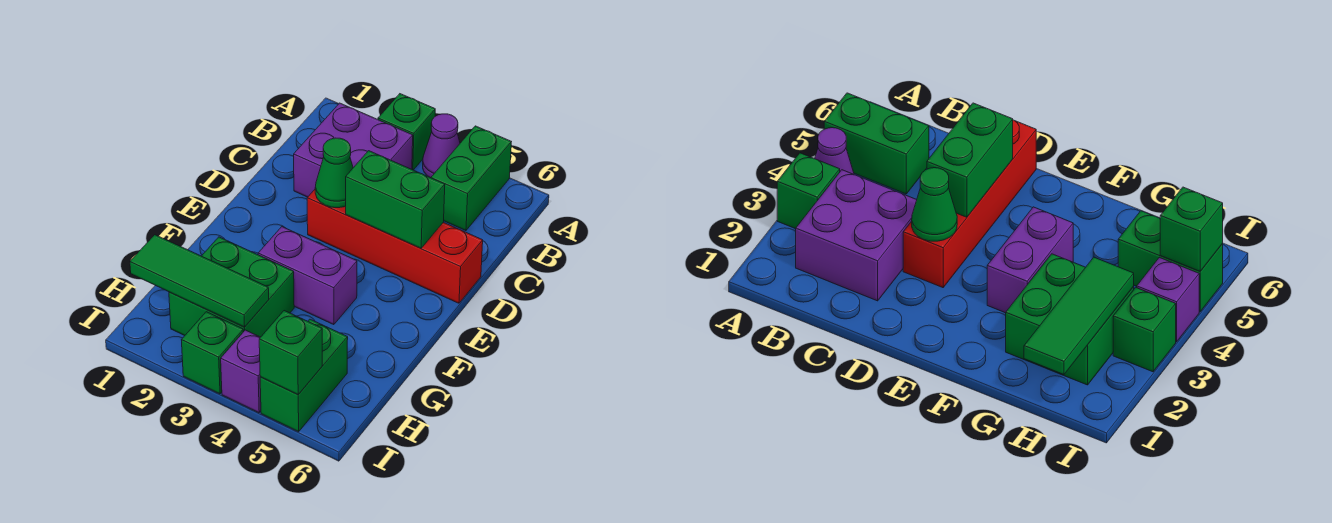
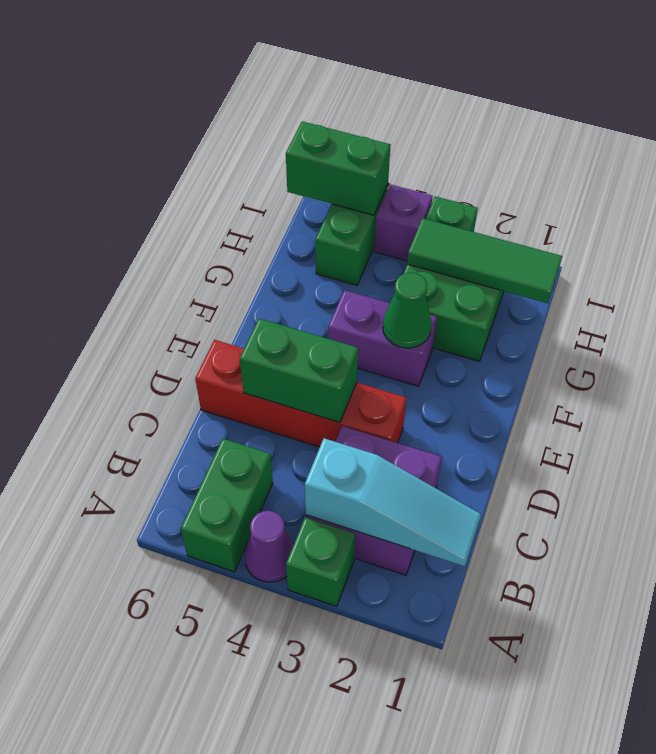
none -> cyan slope B1:B3 level 2 top 3
green cone D3 level 2 -> green cone F3 level 2
green brick I5 level 2 -> green brick I5:I6 level 2

